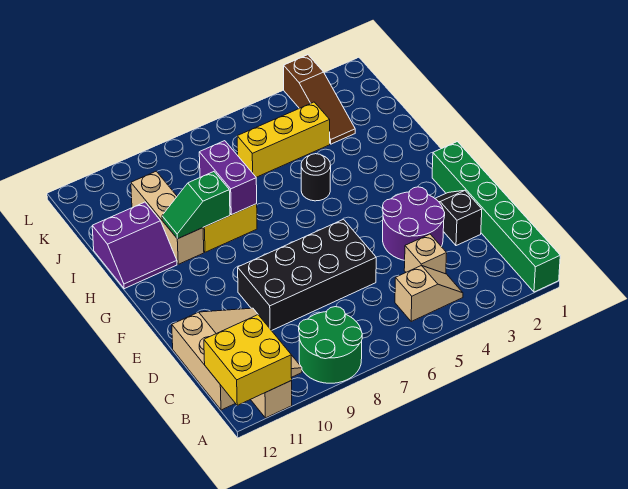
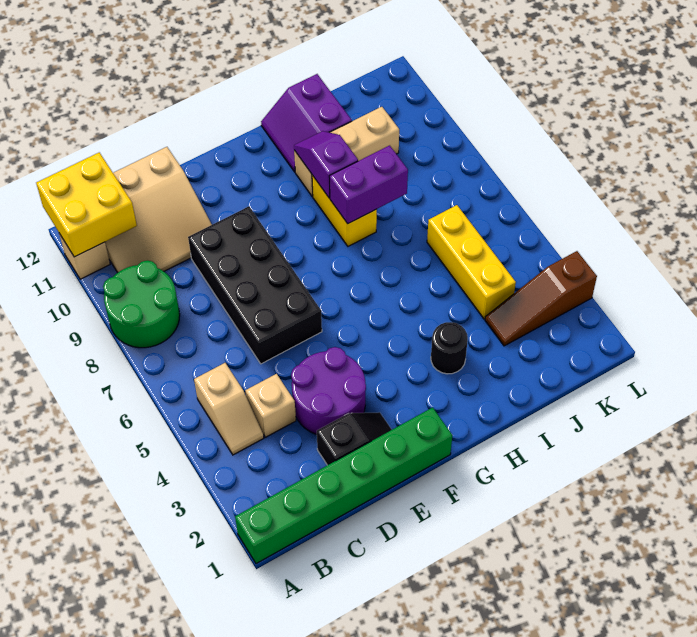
black round brick H5 level 1 -> black round brick H3 level 1
green slope H9:H10 level 2 top 9 -> purple slope H9:H10 level 2 top 9

